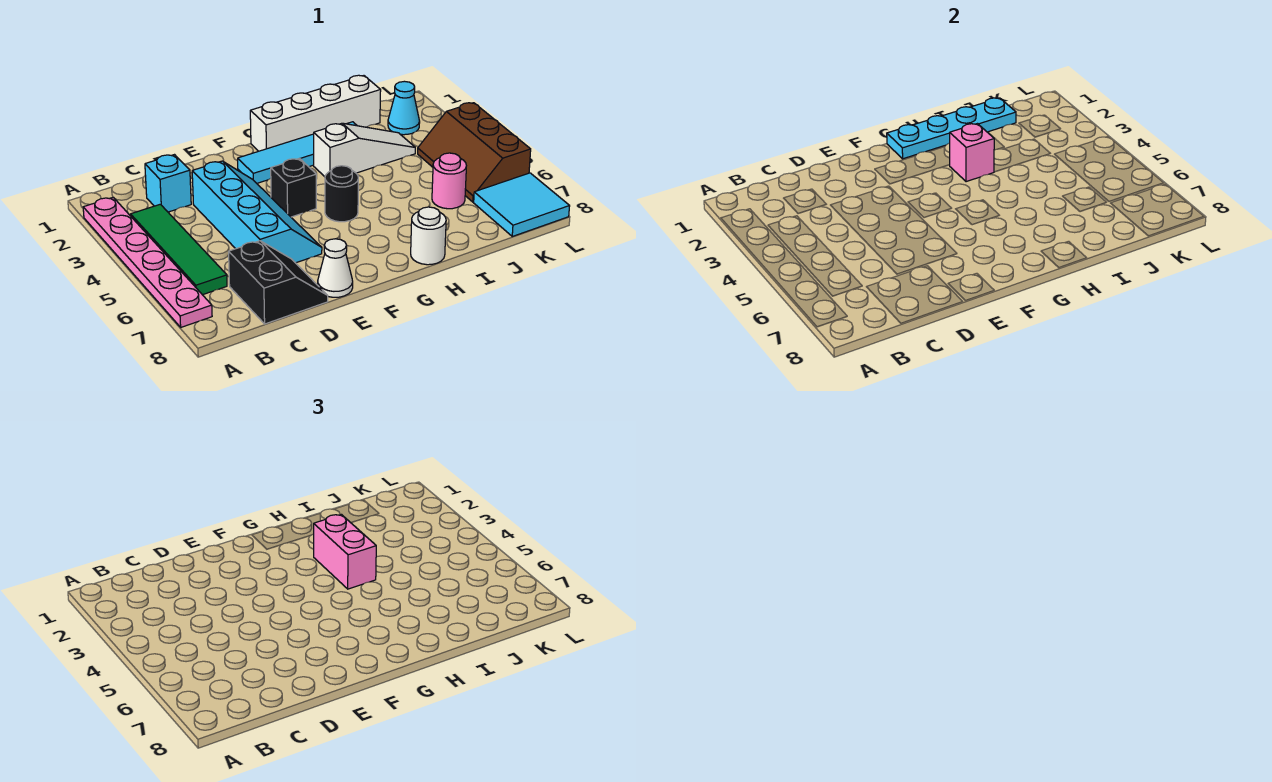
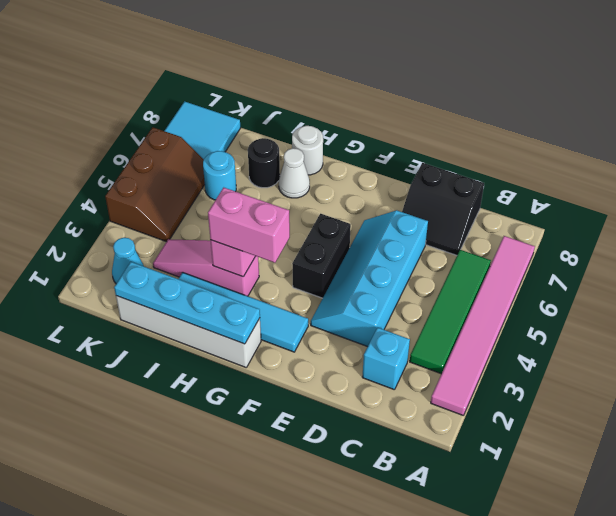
pink plate A2:A7 level 1 -> pink tile A2:A7 level 1
black slope C7:D8 level 1 top C -> black slope C7:D8 level 1 top 8
white cone E8 level 1 -> white cone H7 level 1
black brick F4 level 1 -> black brick F4:F5 level 1
black round brick G5 level 1 -> black round brick I7 level 1
white slope H3:J3 level 1 top H -> pink slope H3:J3 level 1 top H
pink brick H3:H4 level 3 -> pink brick G3:H3 level 3
pink round brick J6 level 1 -> cyan round brick J6 level 1

